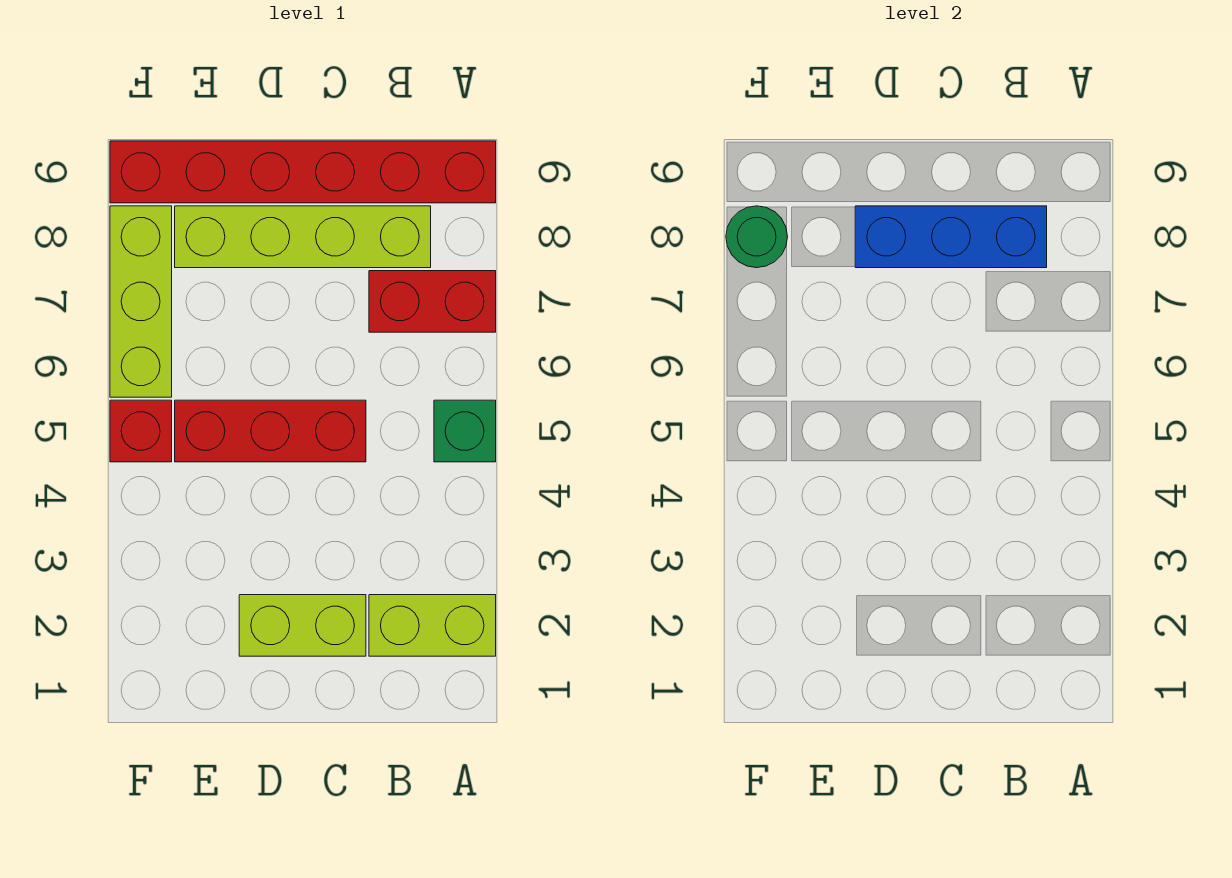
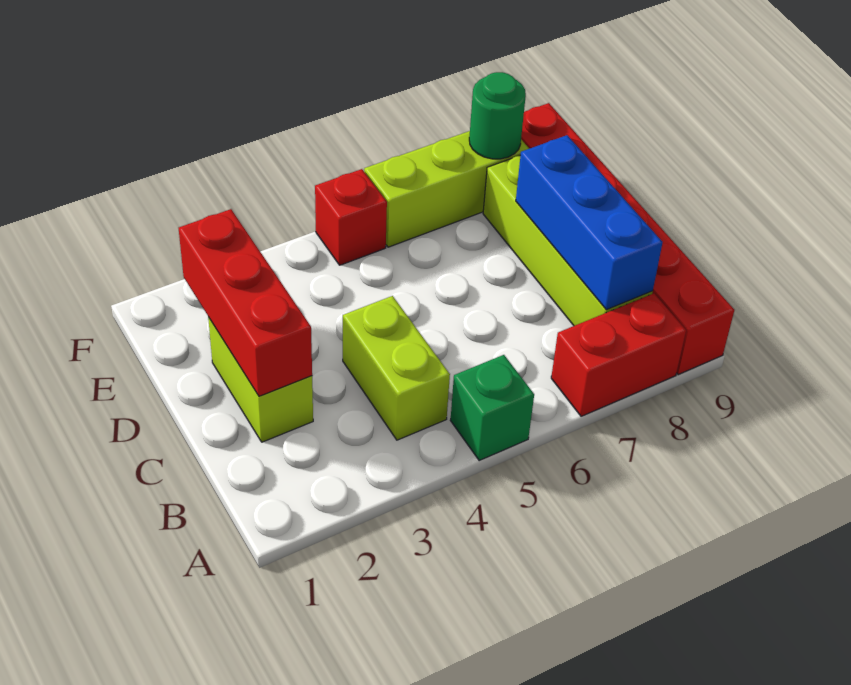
lime brick A2:B2 level 1 -> lime brick B4:C4 level 1
red brick A7:B7 level 1 -> red brick A7:A8 level 1
red brick C5:E5 level 1 -> red brick C2:E2 level 2

